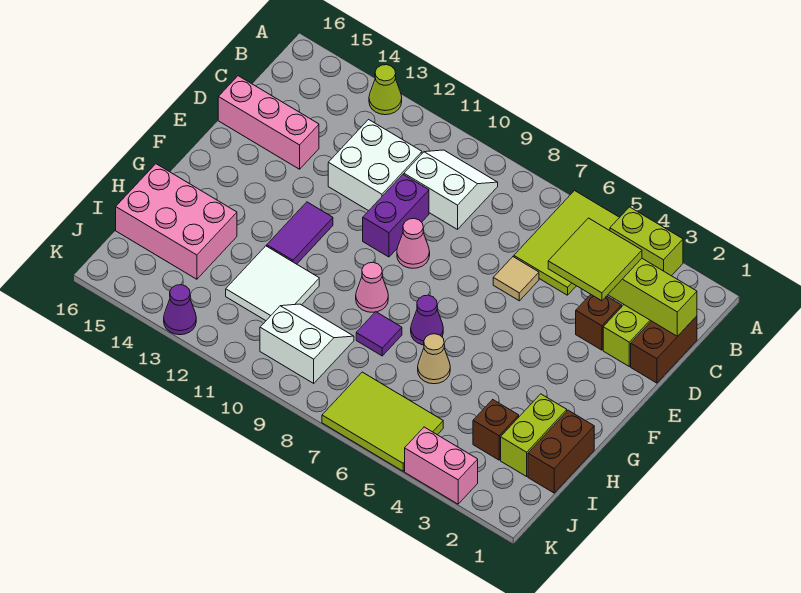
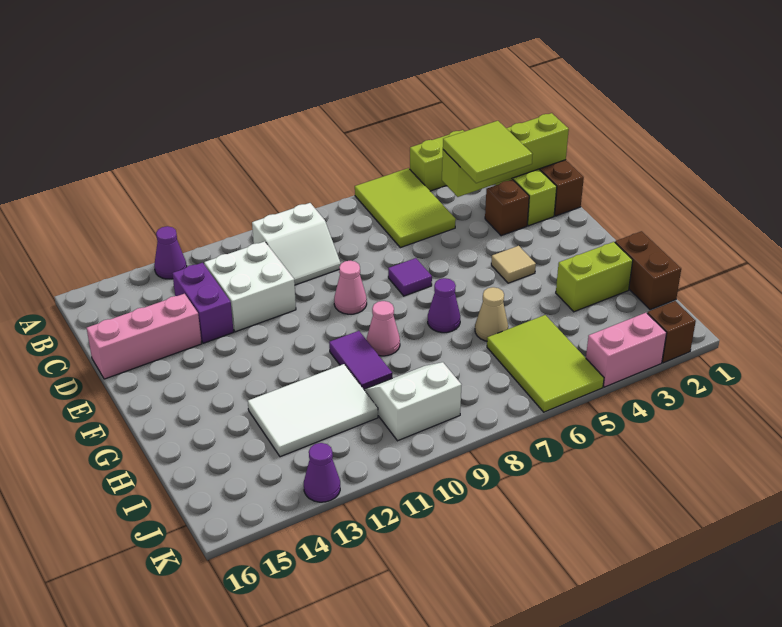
lime cone A13 level 1 -> purple cone A13 level 1
white slope B9:C10 level 1 top C -> white slope B9:C10 level 1 top B
tan tile D6 level 1 -> tan tile F4 level 1
purple brick D10:E10 level 1 -> purple brick C13:D13 level 1
purple tile F12:G12 level 1 -> purple tile G10:H10 level 1
lime brick H2:I2 level 1 -> lime brick H2:H3 level 1
purple tile H8 level 1 -> purple tile E7 level 1
white tile H11:I12 level 1 -> white tile H11:I13 level 1
pink brick H14:I16 level 1 -> none
brown brick I3 level 1 -> brown brick K2 level 1
lime tile J5:K7 level 1 -> lime tile I5:K6 level 1

